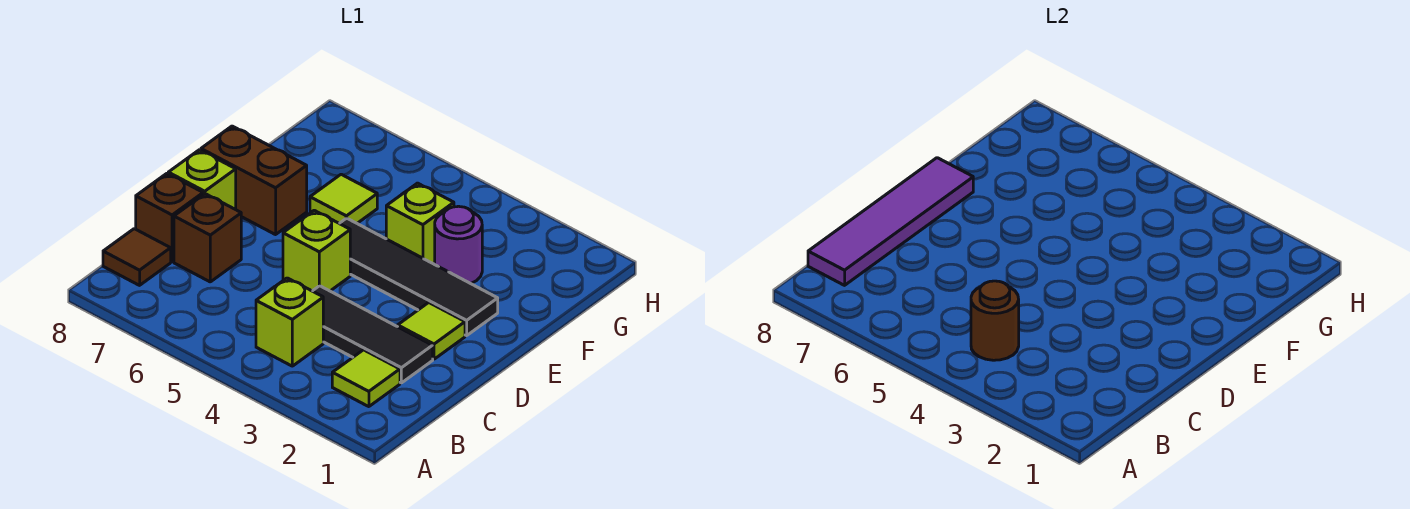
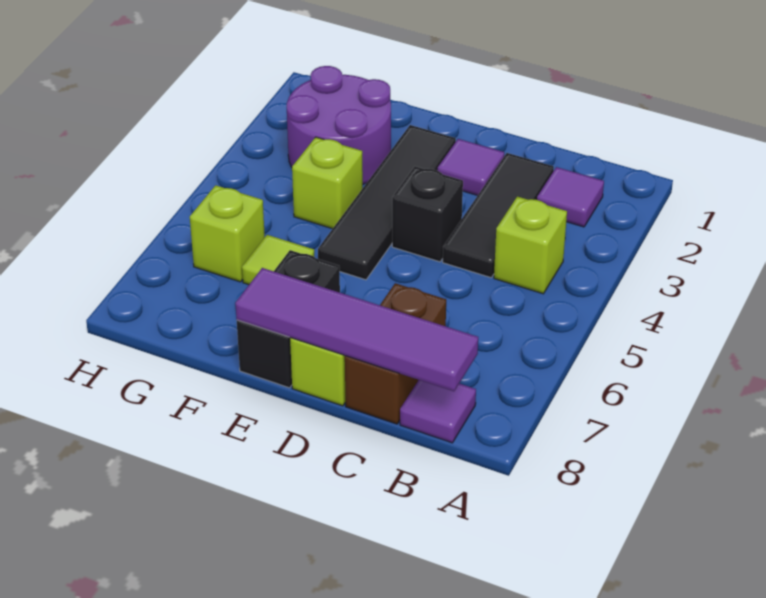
lime tile B2 level 1 -> purple tile B2 level 1
brown round brick B4 level 2 -> none
brown tile B8 level 1 -> purple tile B8 level 1
lime tile D2 level 1 -> purple tile D2 level 1
none -> black brick D4 level 1
lime brick D5 level 1 -> lime brick G6 level 1
brown brick E7:E8 level 1 -> black brick E7:E8 level 1
purple round brick F3 level 1 -> purple round brick F2:G3 level 1

